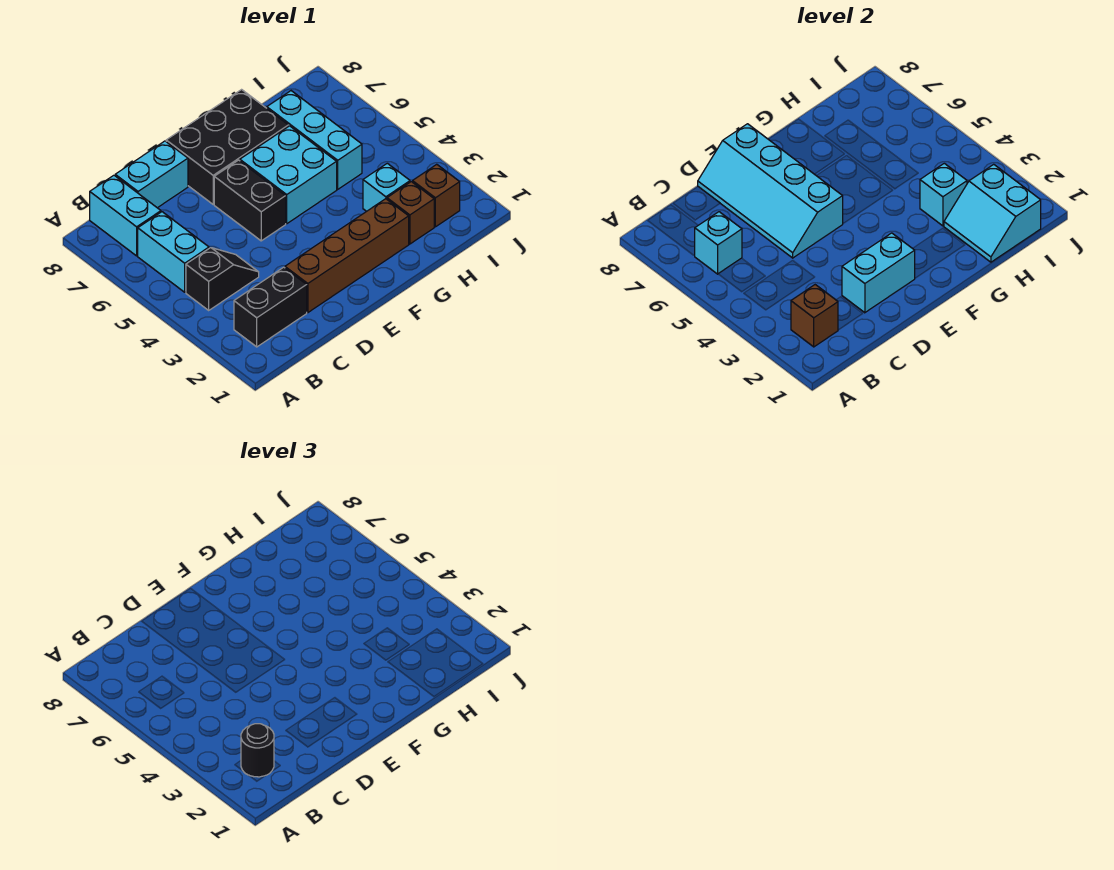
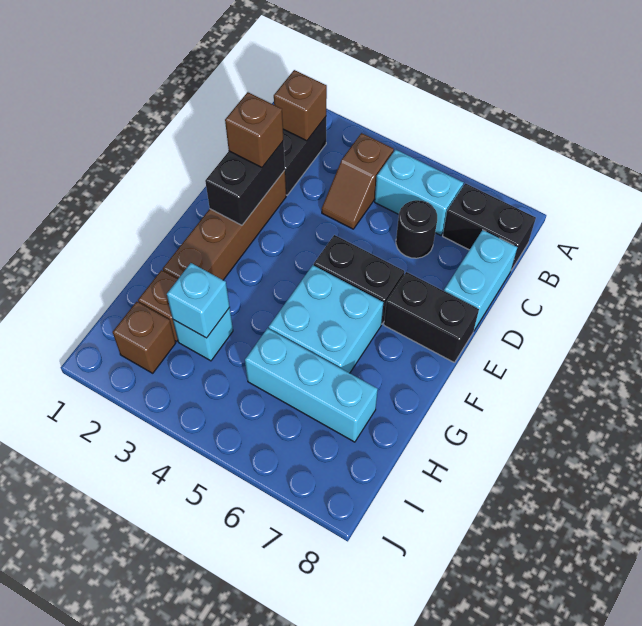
black round brick B2 level 3 -> black round brick C6 level 1
black slope B4:C4 level 1 top B -> brown slope B4:C4 level 1 top B
cyan brick B6 level 2 -> none
cyan brick B7:B8 level 1 -> black brick B7:B8 level 1
cyan brick D2:E2 level 2 -> black brick D2:E2 level 2
none -> brown brick D2 level 3
cyan slope D5:E8 level 2 top E -> none
black brick E7:G8 level 1 -> black brick E7:E8 level 1
cyan slope H1:I2 level 2 top I -> none

